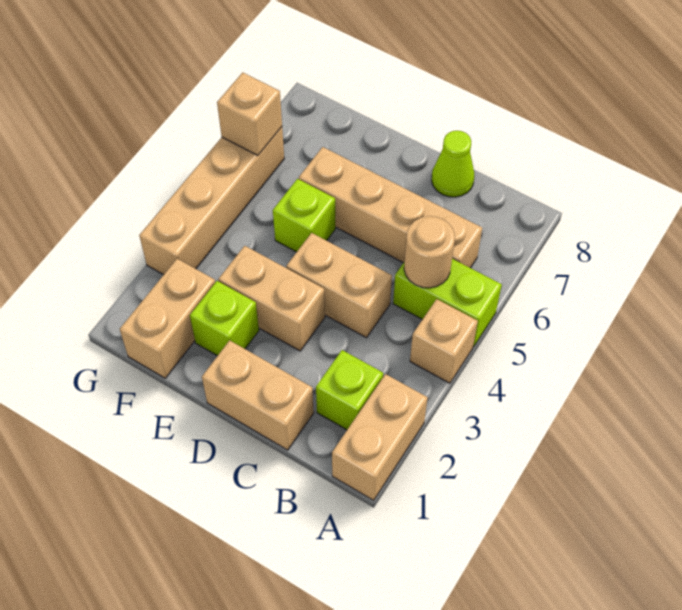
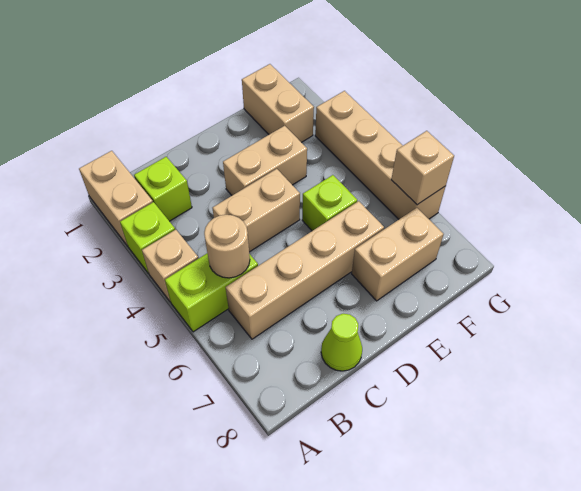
tan brick C1:D1 level 1 -> tan brick E7:F7 level 1
lime brick E2 level 1 -> lime brick A3 level 1

